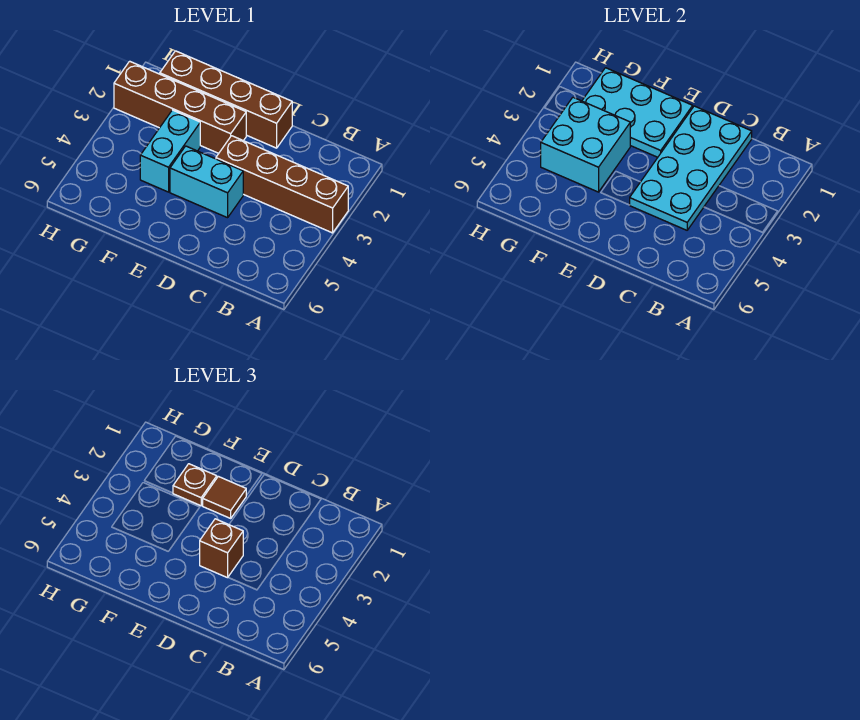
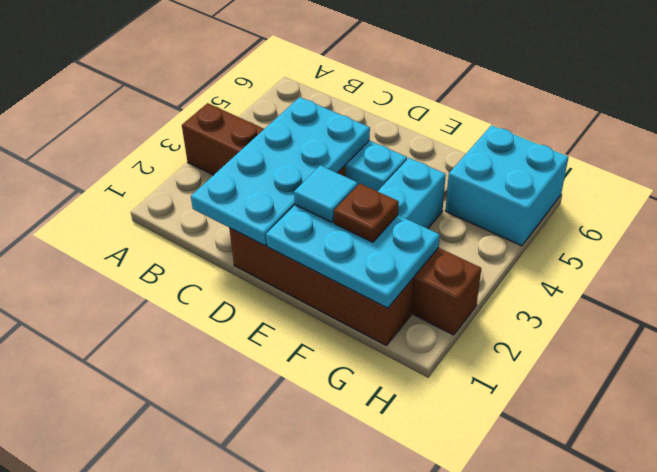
brown brick D4 level 3 -> none
brown tile E2 level 3 -> cyan tile E2 level 3
cyan brick F3:G4 level 2 -> cyan brick G5:H6 level 1

